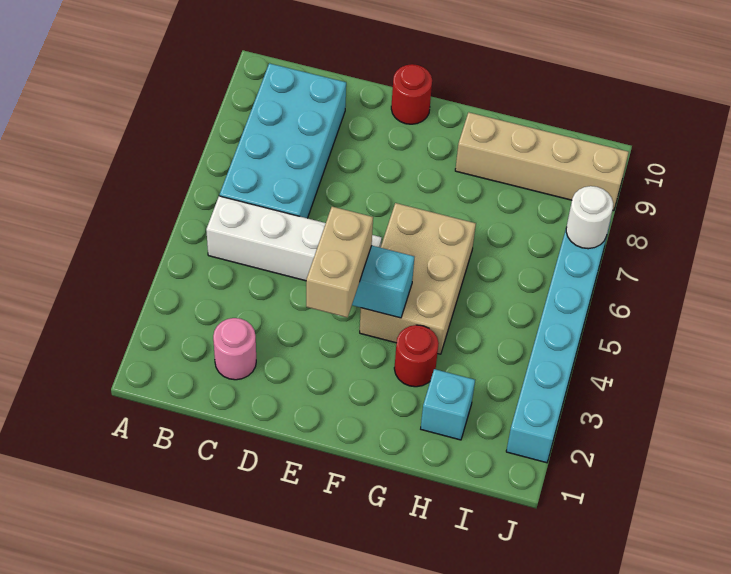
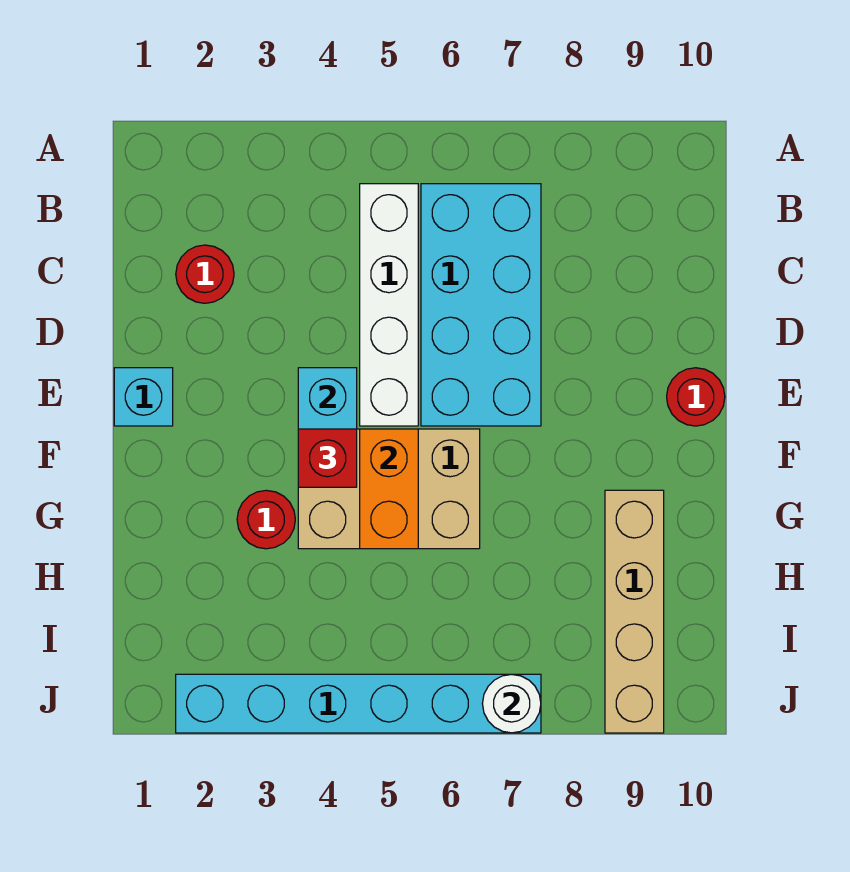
cyan brick B6:C9 level 1 -> cyan brick B6:E7 level 1
pink round brick C2 level 1 -> red round brick C2 level 1
tan brick E3:E4 level 3 -> none
none -> red brick F4 level 3
none -> orange brick F5:G5 level 2
cyan brick H2 level 1 -> cyan brick E1 level 1

